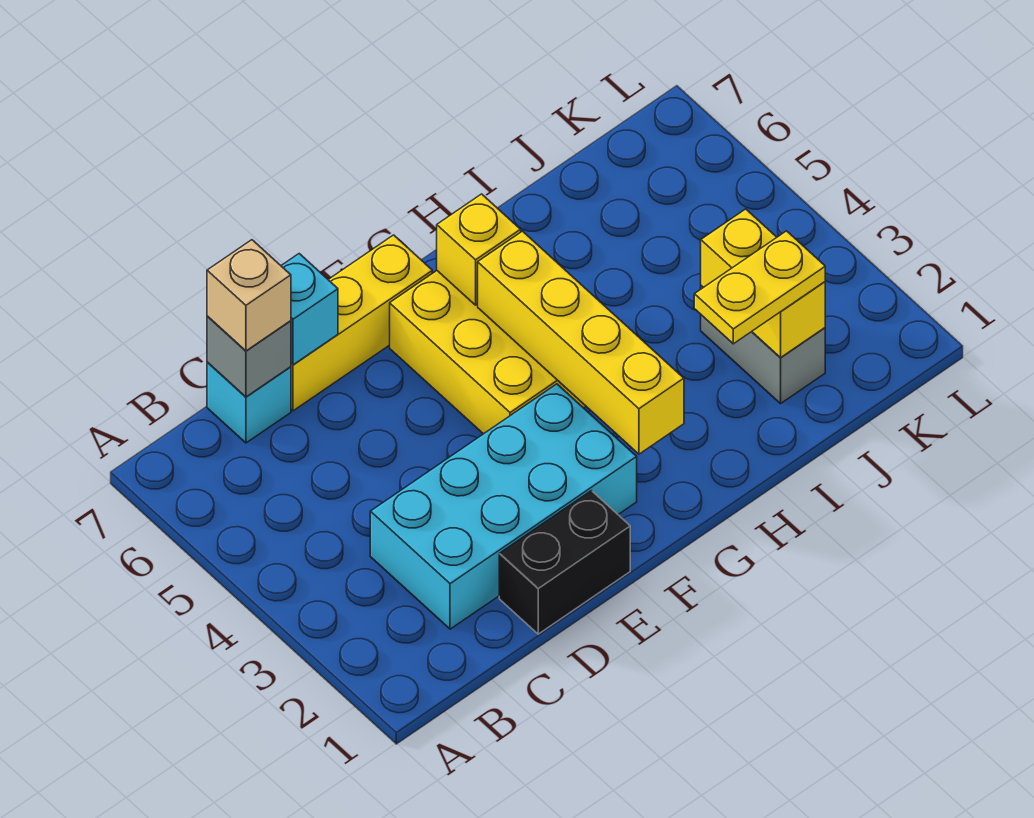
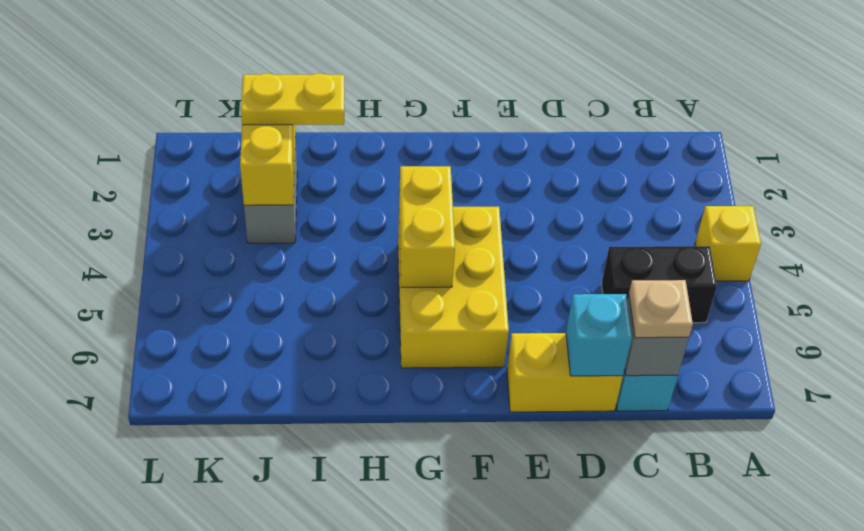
cyan brick C2:F3 level 1 -> none
tan brick C7 level 3 -> tan plate C7 level 3
black brick D1:E1 level 1 -> black brick B5:C5 level 1
yellow brick D7:F7 level 1 -> yellow brick D7:E7 level 1
yellow brick G2:G5 level 2 -> yellow brick G4:G5 level 2
yellow brick G6 level 2 -> yellow brick A4 level 1

